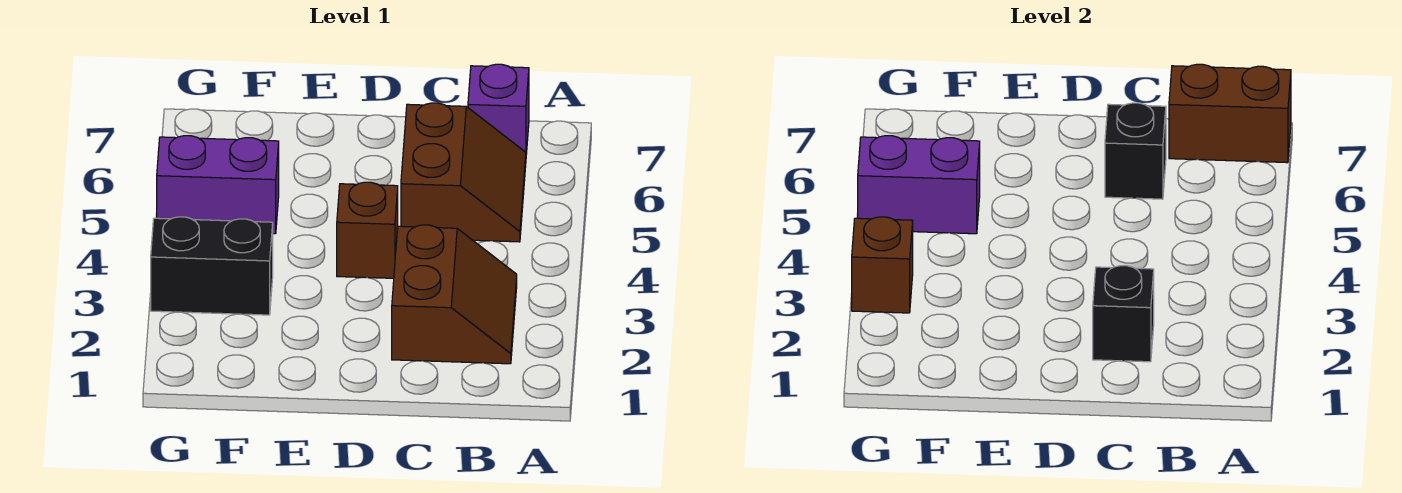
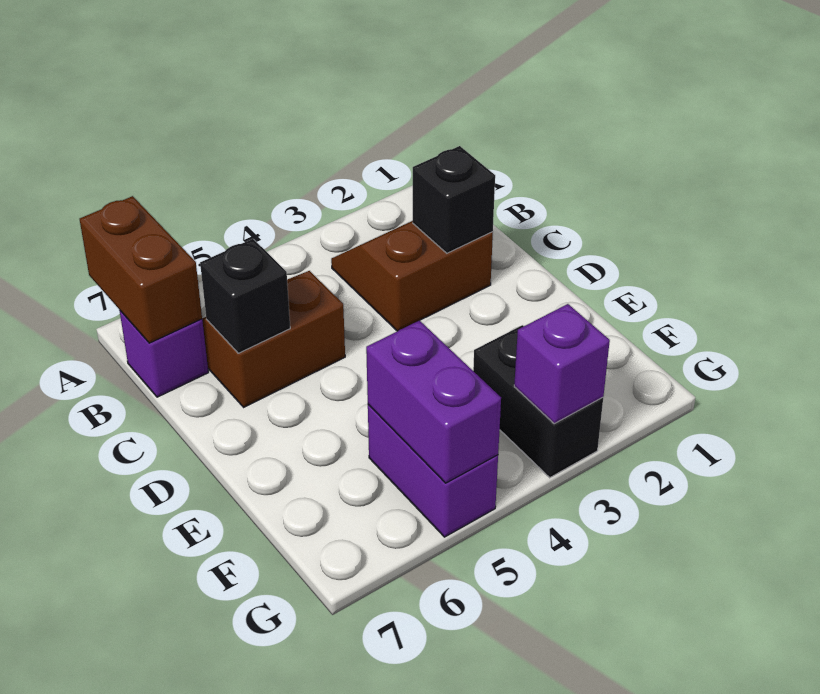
brown brick D4 level 1 -> none
brown brick G3 level 2 -> purple brick G3 level 2

